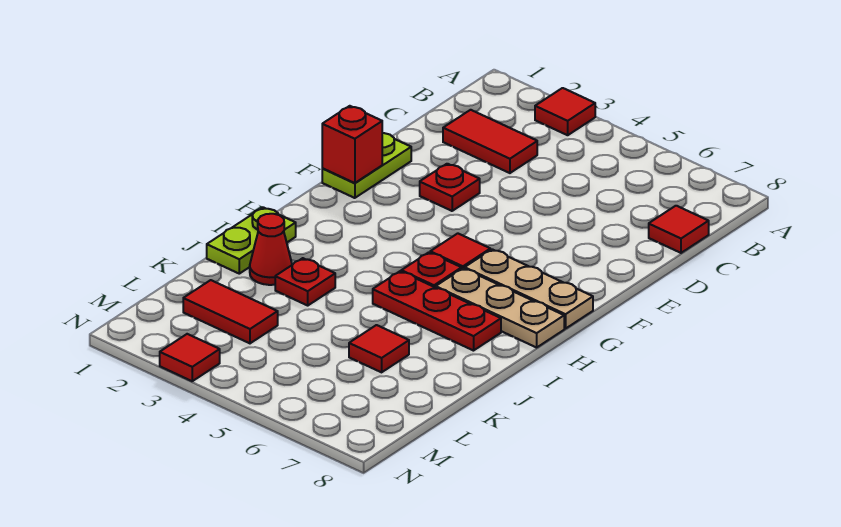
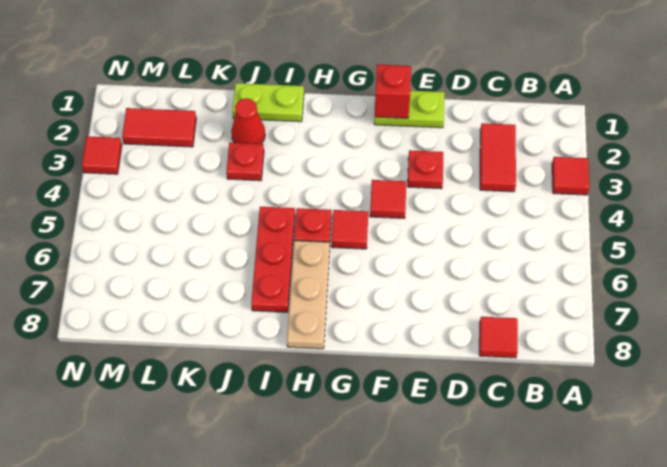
tan plate G6:G8 level 1 -> none
red tile K6 level 1 -> red tile F4 level 1
red tile L2:L3 level 1 -> red tile L2:M2 level 1

